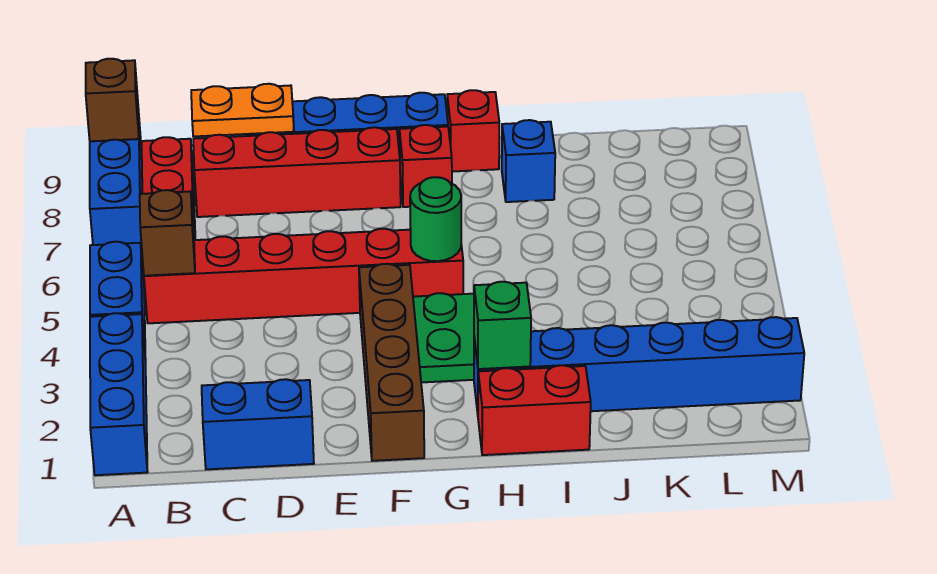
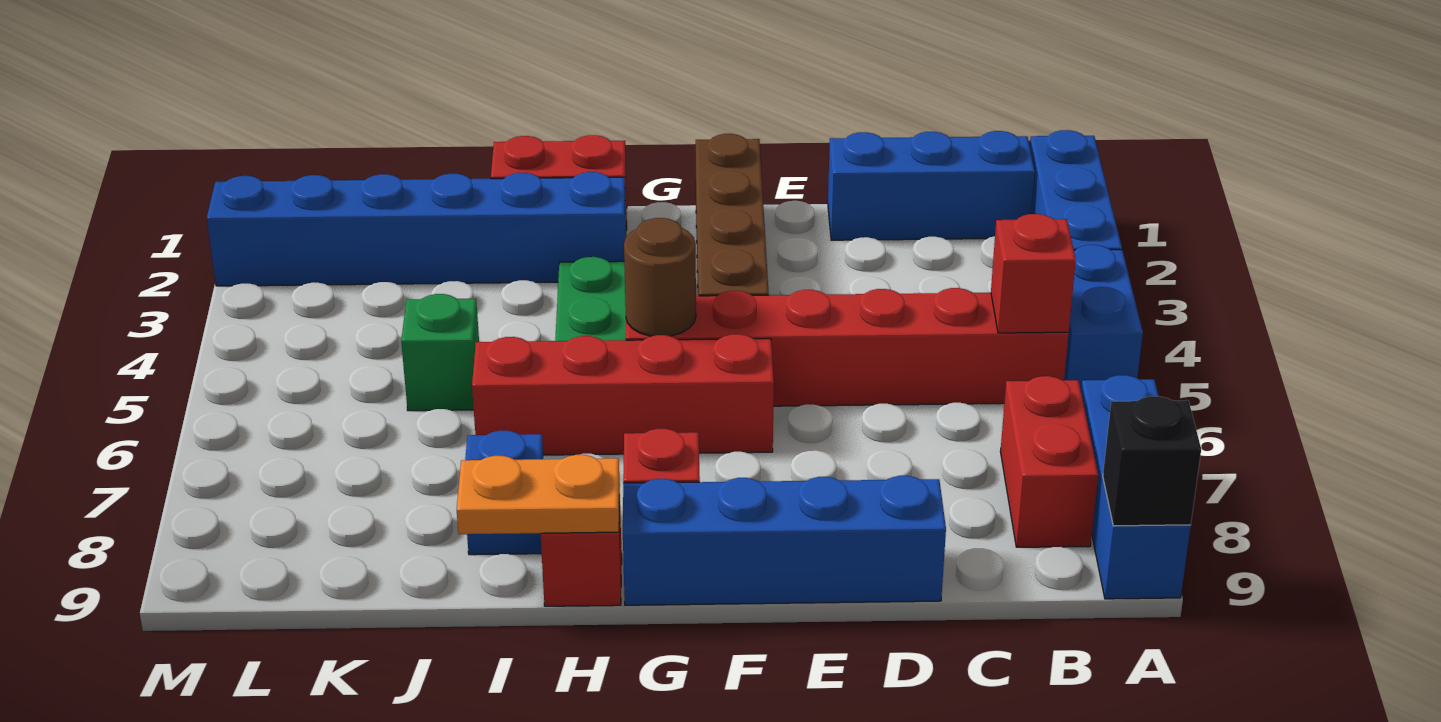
brown brick A9 level 2 -> black brick A9 level 2
brown brick B5 level 2 -> red brick B5 level 2
blue brick C1:D1 level 1 -> blue brick B1:D1 level 1
red brick C8:F8 level 1 -> red brick F6:I6 level 1
orange plate C9:D9 level 2 -> orange plate H9:I9 level 2
green round brick G5 level 2 -> brown round brick G5 level 2
green brick H2 level 2 -> green brick J5 level 1

